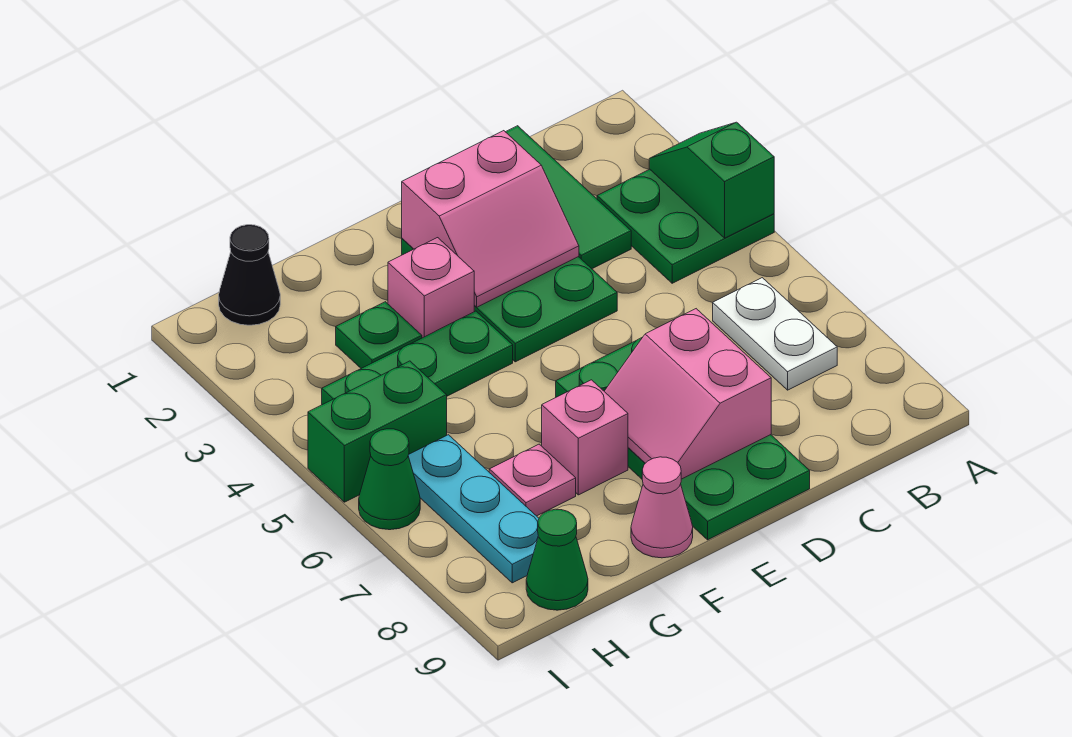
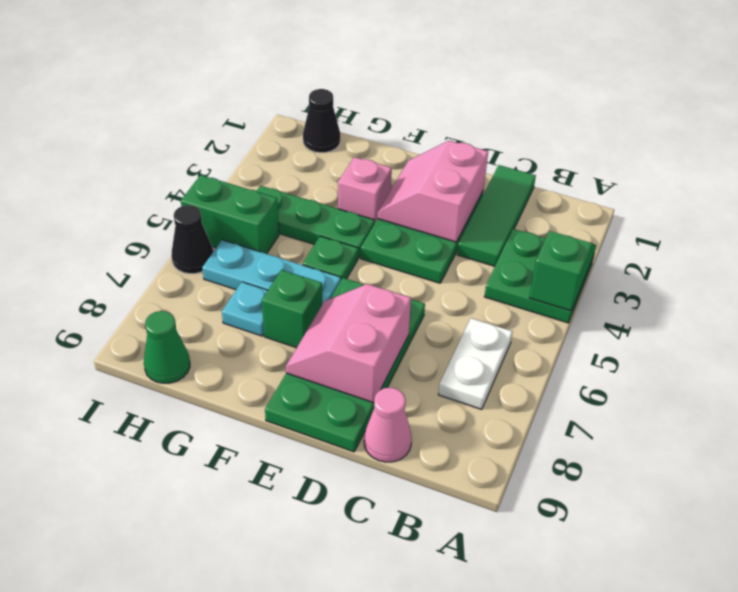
pink slope D2:E3 level 2 top 2 -> pink slope D2:E3 level 2 top D
pink brick F7 level 1 -> green brick F7 level 1
pink cone F9 level 1 -> pink cone C9 level 1
green plate G3 level 1 -> green plate F5 level 1
pink plate G7 level 1 -> cyan plate G7 level 1
cyan plate H6:H8 level 1 -> cyan plate F6:H6 level 1
green cone I6 level 1 -> black cone I6 level 1

